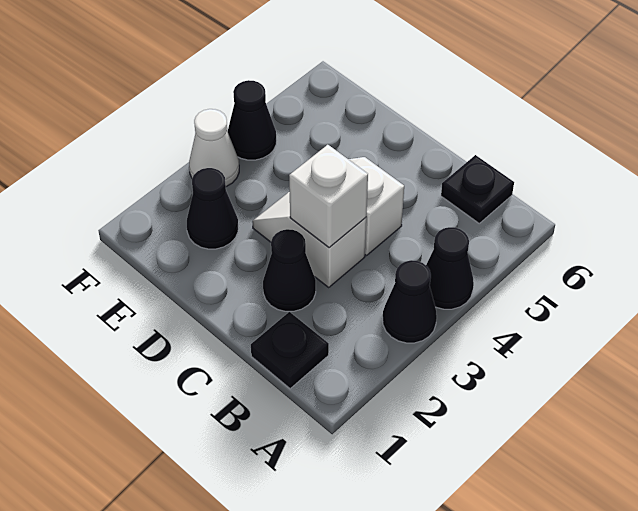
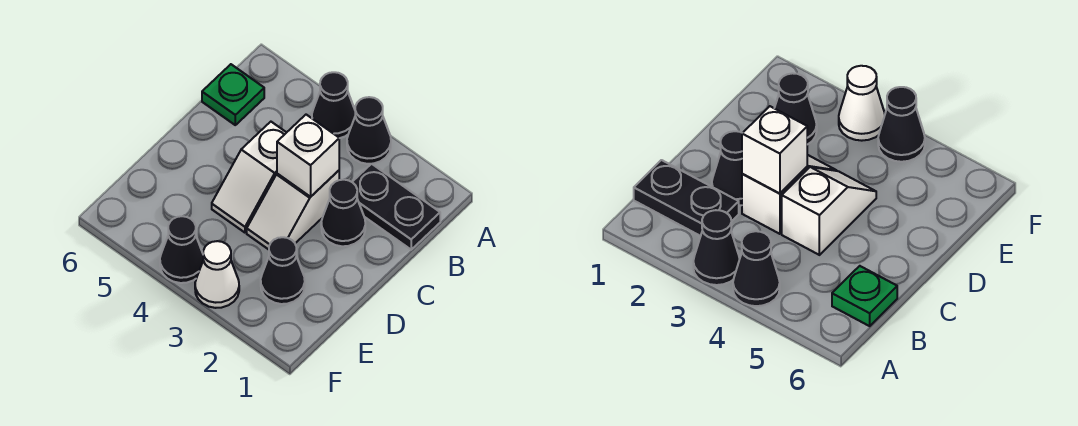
black plate B1 level 1 -> black plate B1:B2 level 1
black plate B6 level 1 -> green plate B6 level 1

